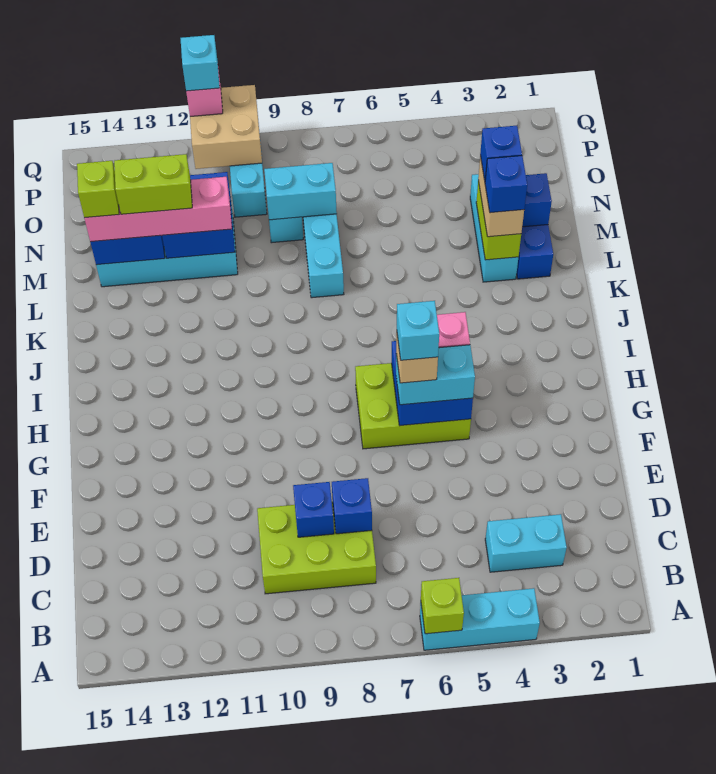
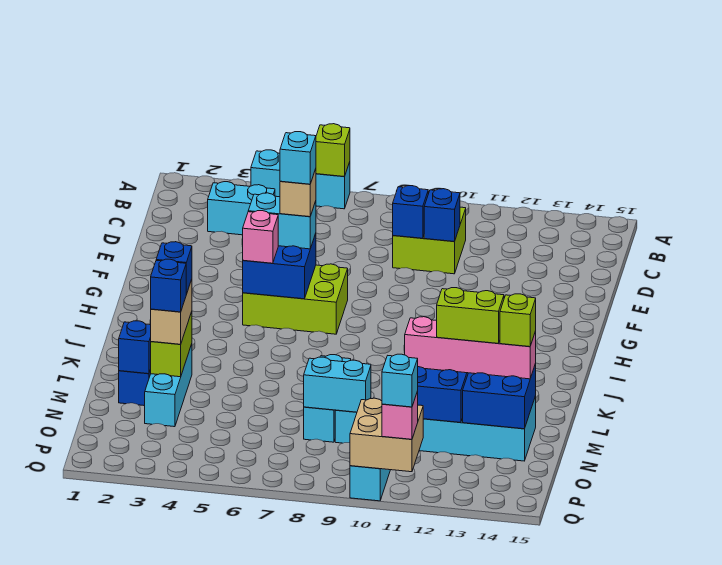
lime brick C8:D10 level 1 -> lime brick C9:D10 level 1
blue brick D8 level 2 -> blue brick D10 level 2

